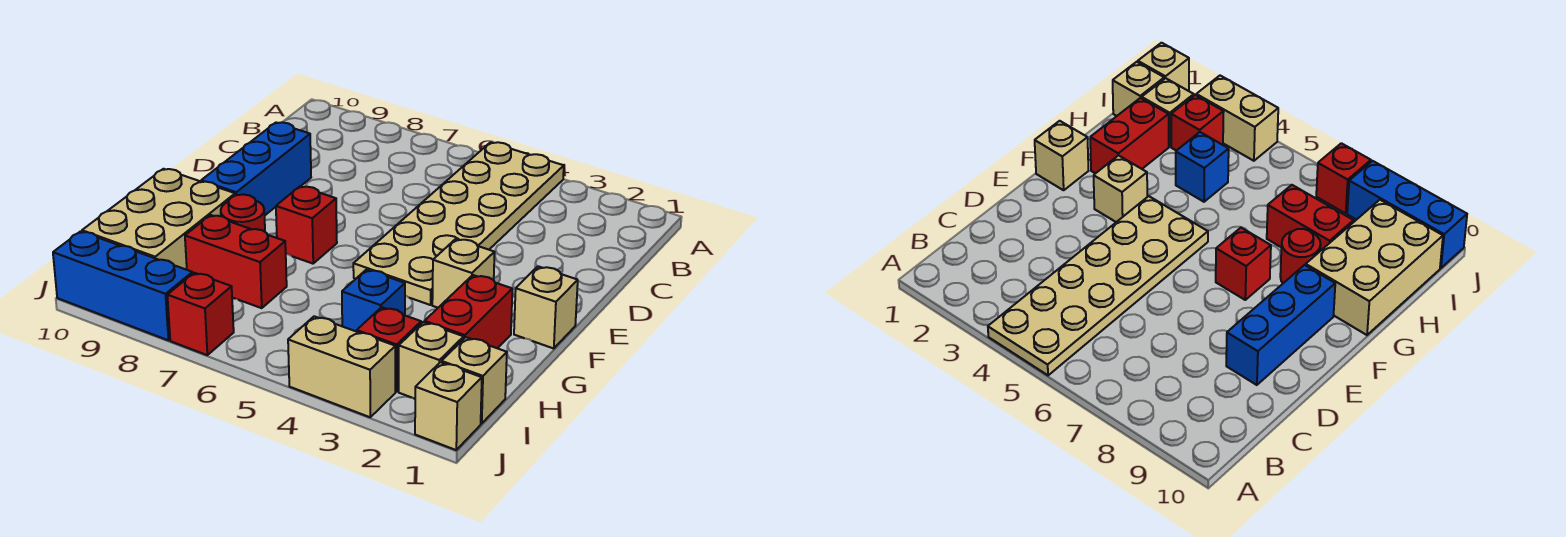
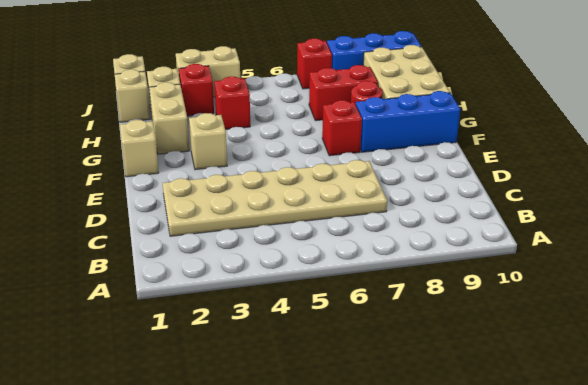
tan plate A4:F5 level 1 -> tan plate C2:D7 level 1
blue brick D9:F9 level 1 -> blue brick F8:F10 level 1
red brick G2:H2 level 1 -> tan brick G2:H2 level 1
blue brick H4 level 1 -> red brick H4 level 1

